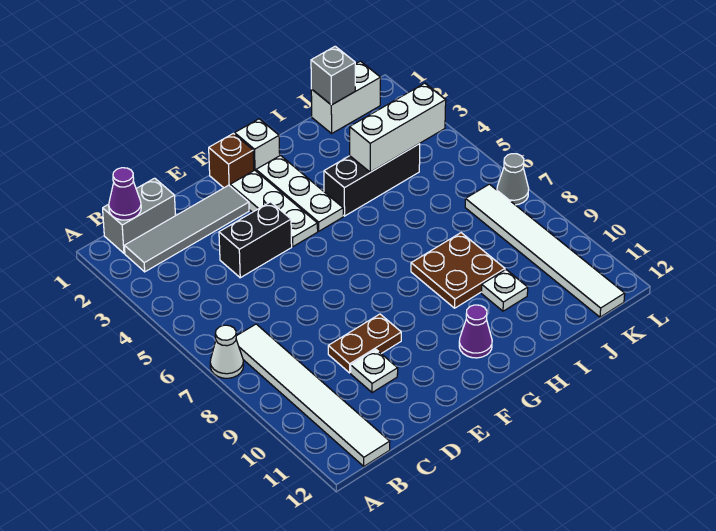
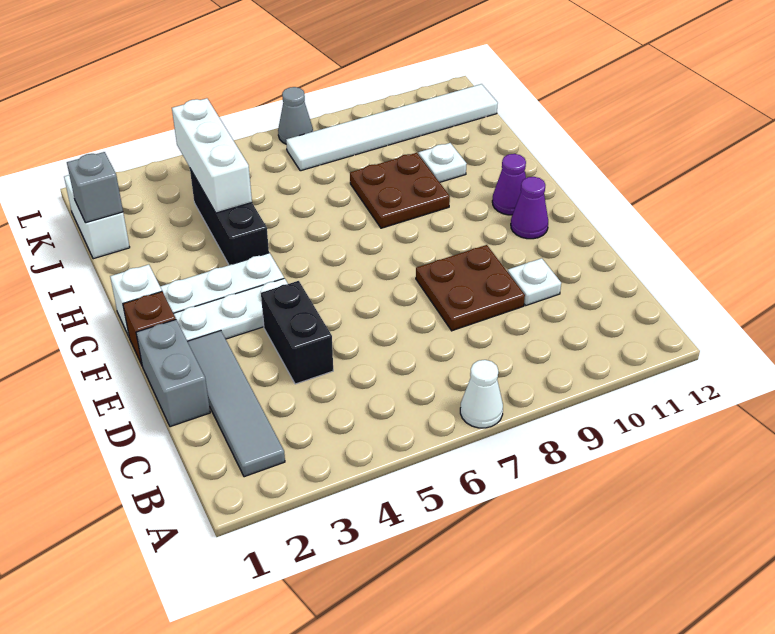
grey brick B1:C1 level 1 -> grey brick D1:E1 level 1
purple cone B1 level 2 -> purple cone F11 level 1
white tile B7:B12 level 1 -> none
brown plate D9:E9 level 1 -> brown plate D8:E9 level 1

